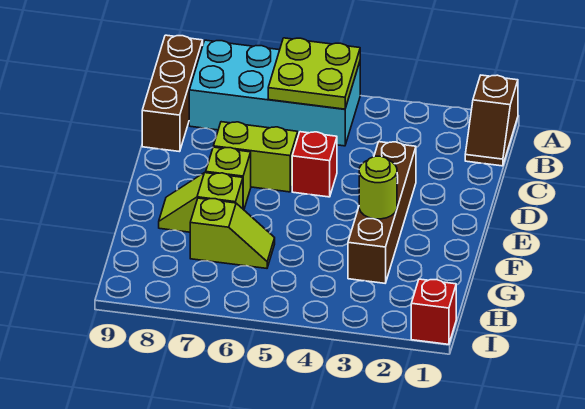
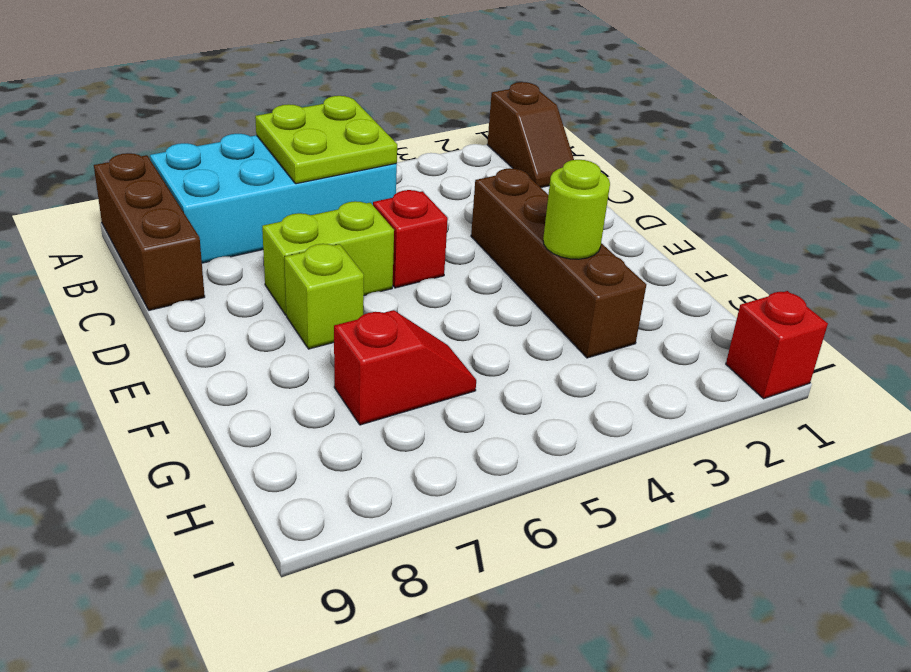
lime slope F7:F8 level 1 top 7 -> none
lime slope G6:G7 level 1 top 7 -> red slope G6:G7 level 1 top 7

